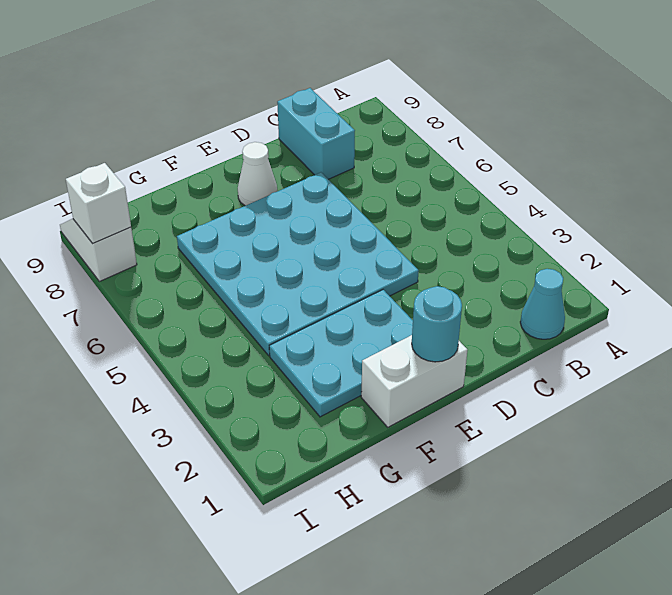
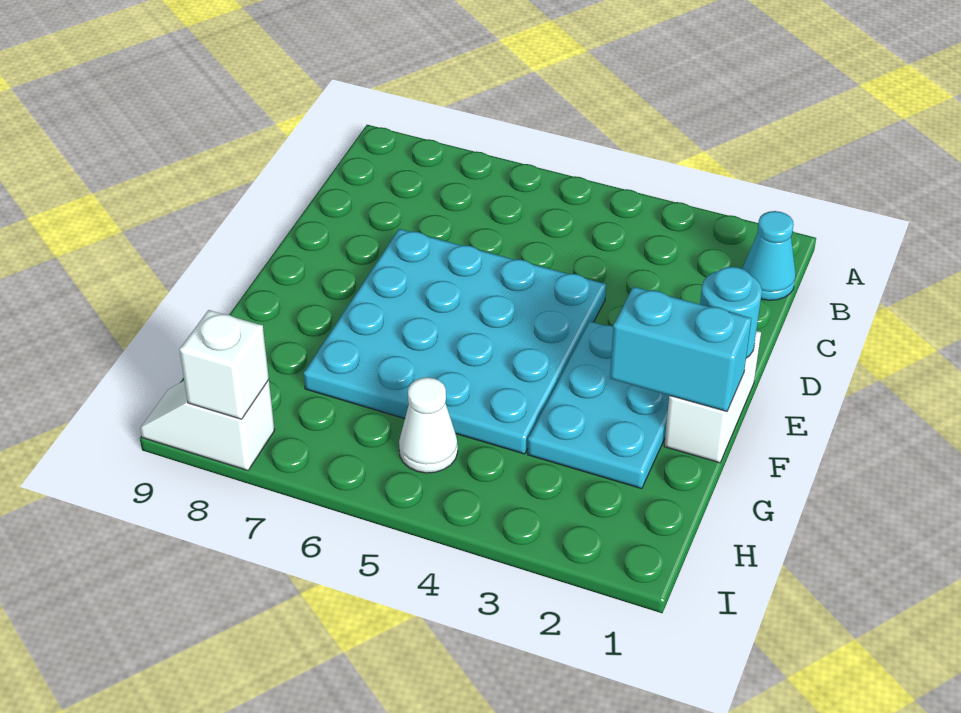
cyan brick C8:C9 level 1 -> cyan brick F1:F2 level 2
white cone E8 level 1 -> white cone H5 level 1

